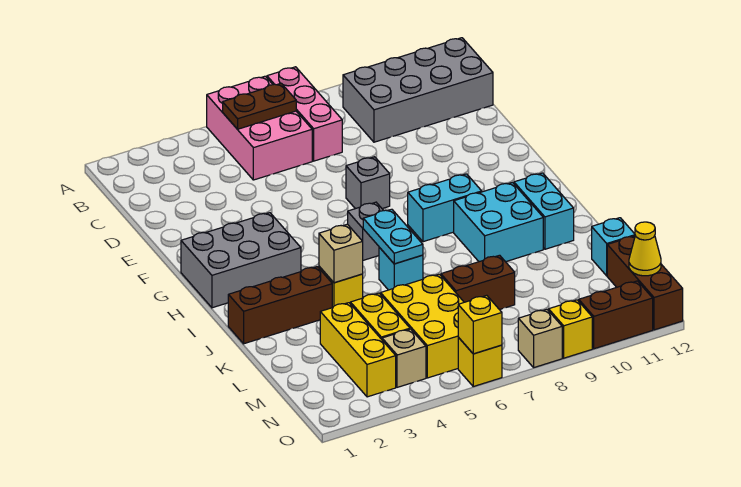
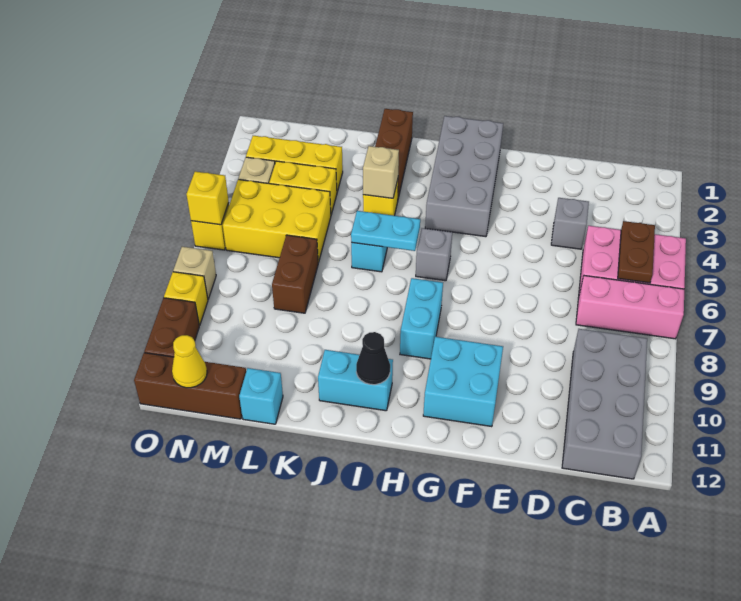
grey brick F7 level 1 -> grey brick D4 level 1
grey brick G1:H3 level 1 -> grey brick G1:H4 level 1
cyan brick I9:J10 level 1 -> cyan brick F10:G11 level 1
none -> black cone I11 level 2

